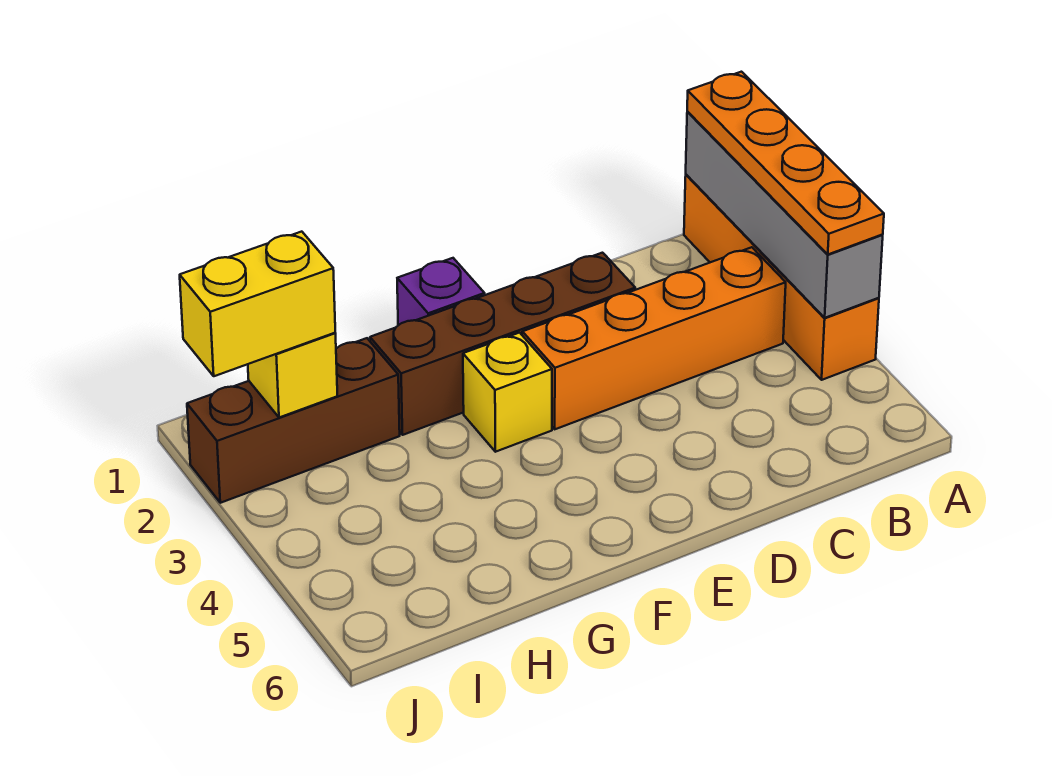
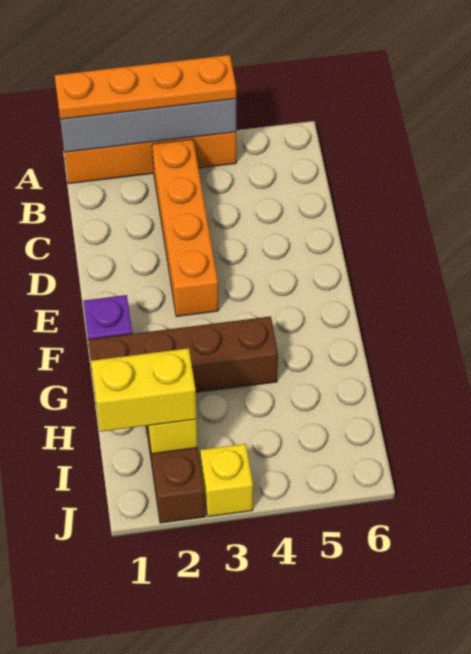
brown brick D2:G2 level 1 -> brown brick G1:G4 level 1
yellow brick F3 level 1 -> yellow brick J3 level 1
yellow brick I2:J2 level 3 -> yellow brick I1:I2 level 3

